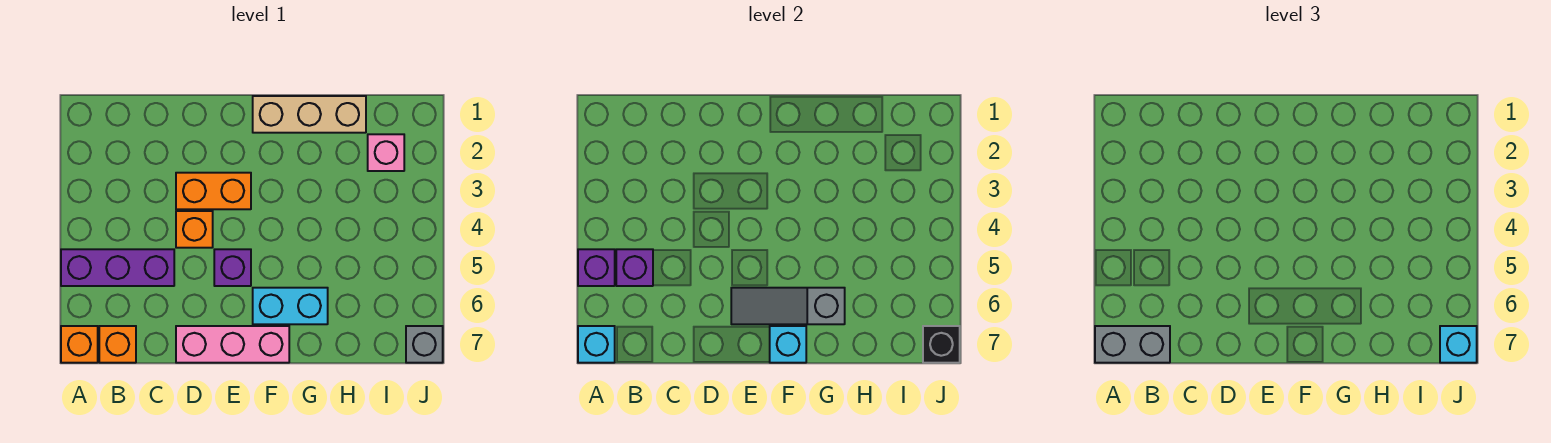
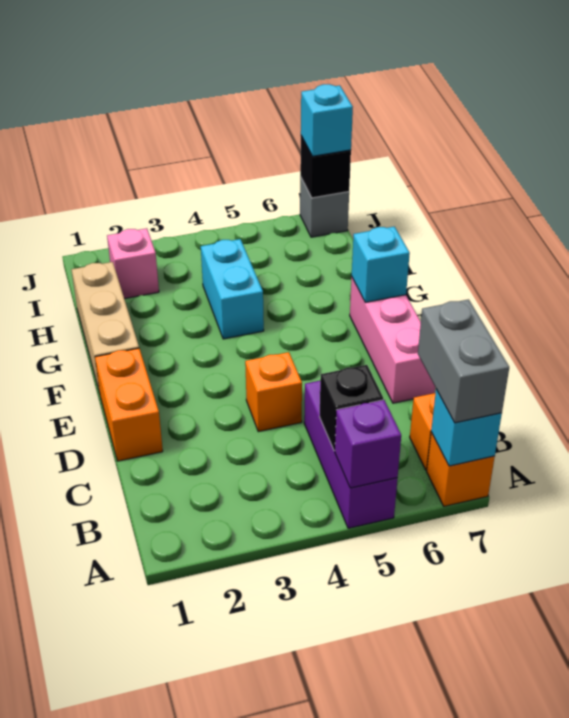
purple brick B5 level 2 -> black brick B5 level 2
orange brick D3:E3 level 1 -> orange brick D1:E1 level 1
purple brick E5 level 1 -> none
grey slope E6:G6 level 2 top G -> none
cyan brick F6:G6 level 1 -> cyan brick G4:H4 level 1

